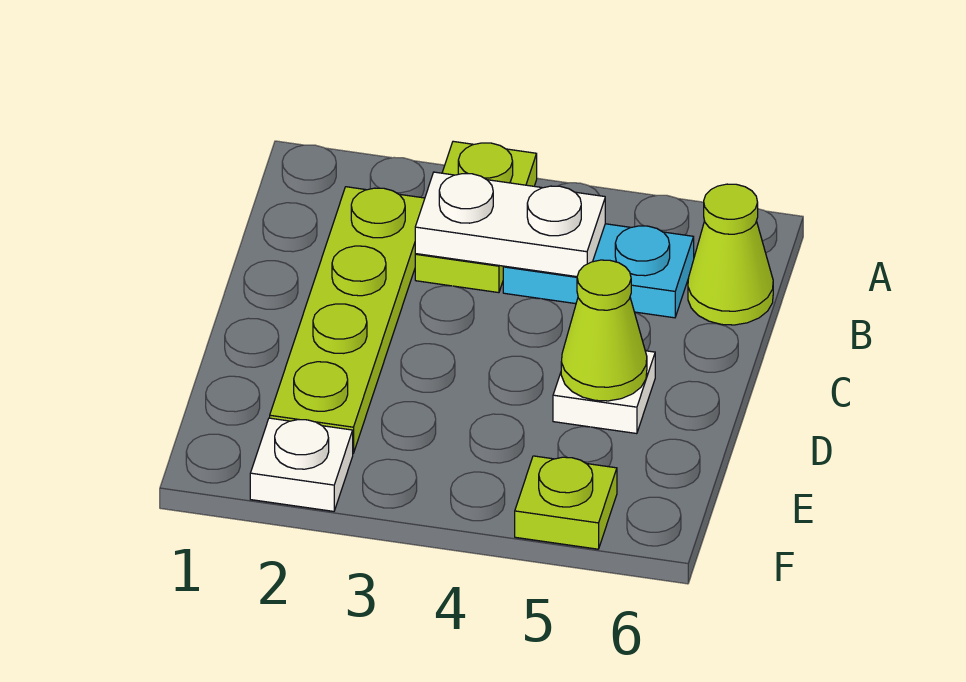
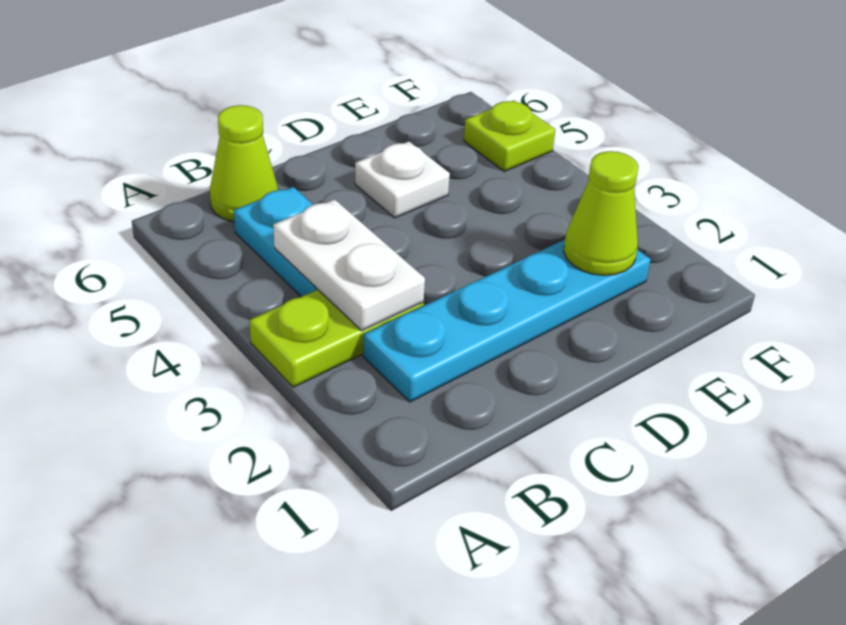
lime plate B2:E2 level 1 -> cyan plate B2:E2 level 1
lime cone D5 level 2 -> lime cone E2 level 2
white plate F2 level 1 -> none

